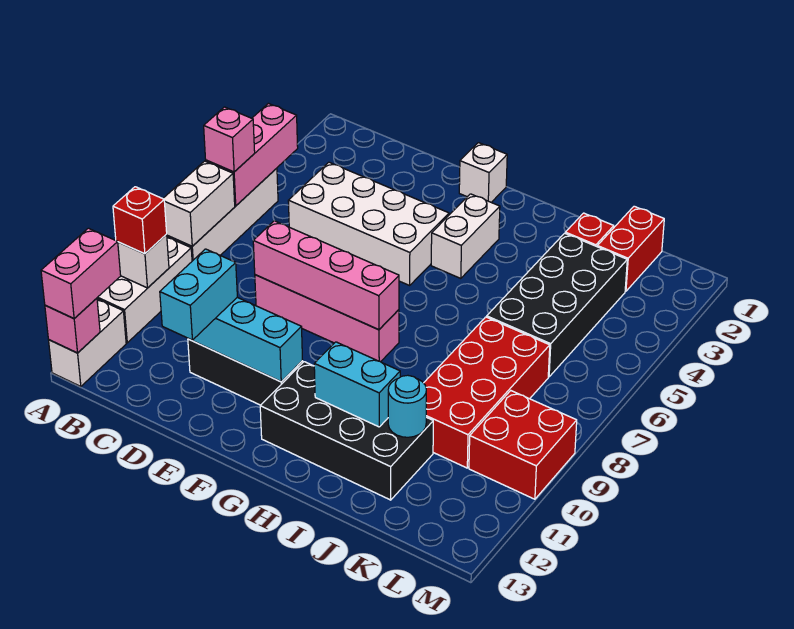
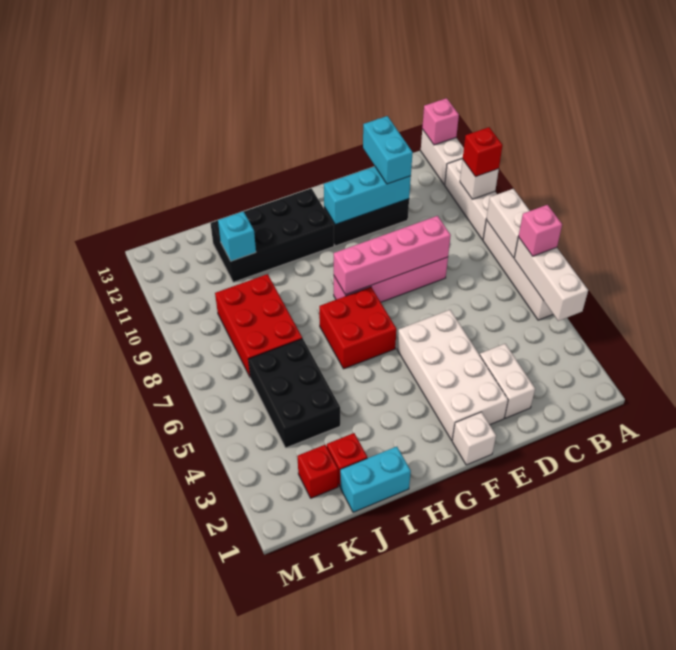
pink brick A4:A6 level 2 -> white brick A4:A6 level 2
pink brick A12:A13 level 3 -> none
white brick C4:F5 level 1 -> white brick E2:F5 level 1
white brick G3:G4 level 1 -> white brick D2:D3 level 1
cyan brick H11:I11 level 2 -> cyan brick I1:J1 level 1
black brick J3:K6 level 1 -> black brick J4:K6 level 1
red brick J7:K10 level 1 -> red brick J7:K9 level 1
cyan round brick J11 level 2 -> cyan brick J11 level 2
red brick K1:K2 level 1 -> red brick K2 level 1
red brick L9:M10 level 1 -> red brick G6:H7 level 1

